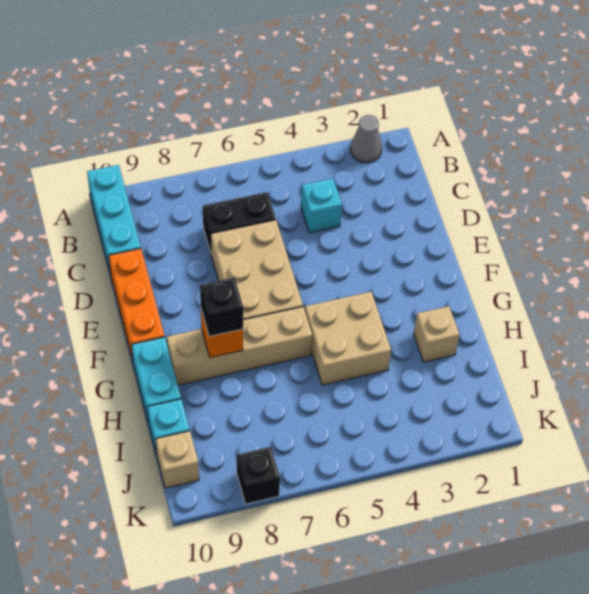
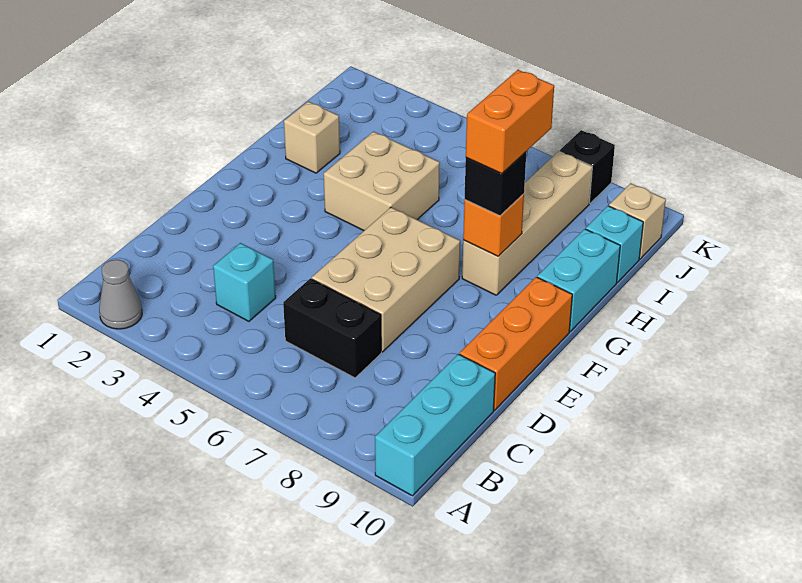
tan brick G6:G9 level 1 -> tan brick G8:J8 level 1
none -> orange brick G8:H8 level 4

